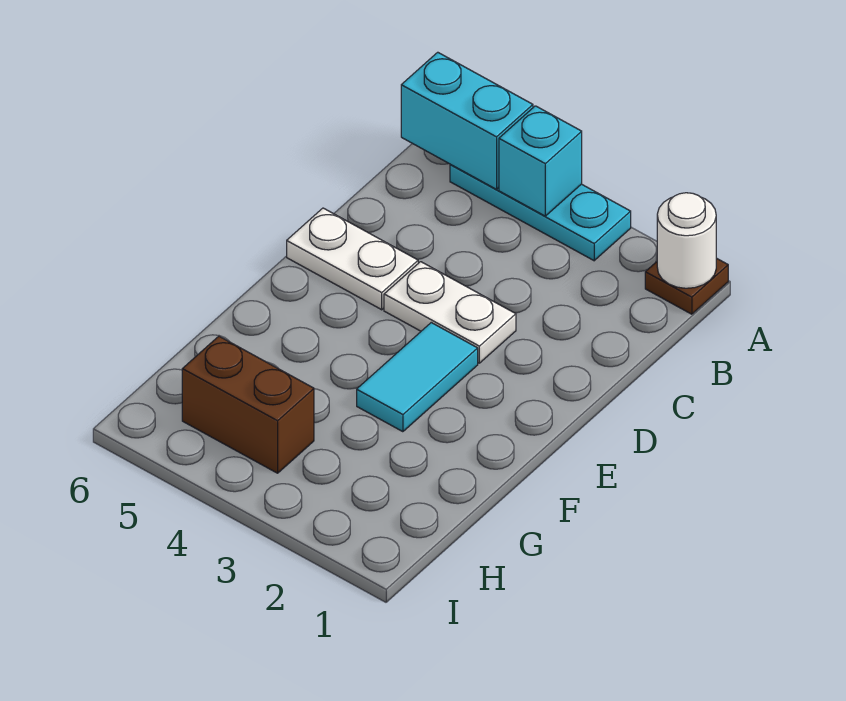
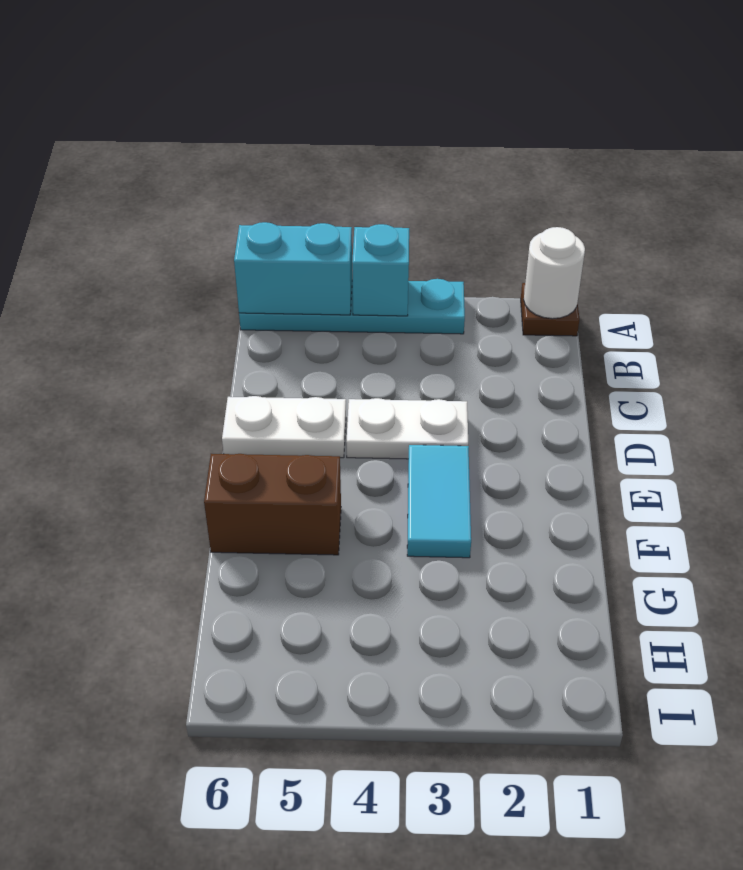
cyan plate A3:A5 level 1 -> cyan plate A3:A6 level 1
brown brick H4:H5 level 1 -> brown brick F5:F6 level 1

